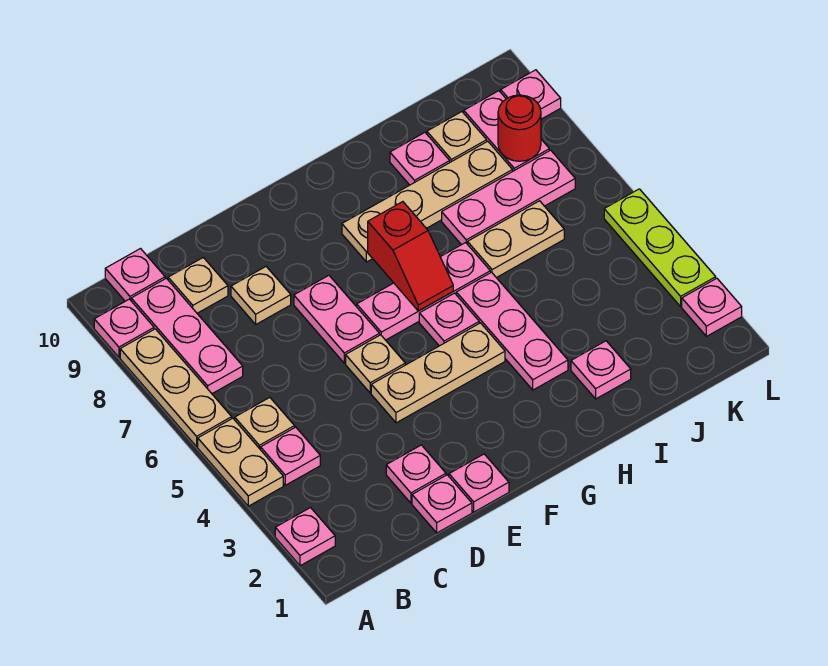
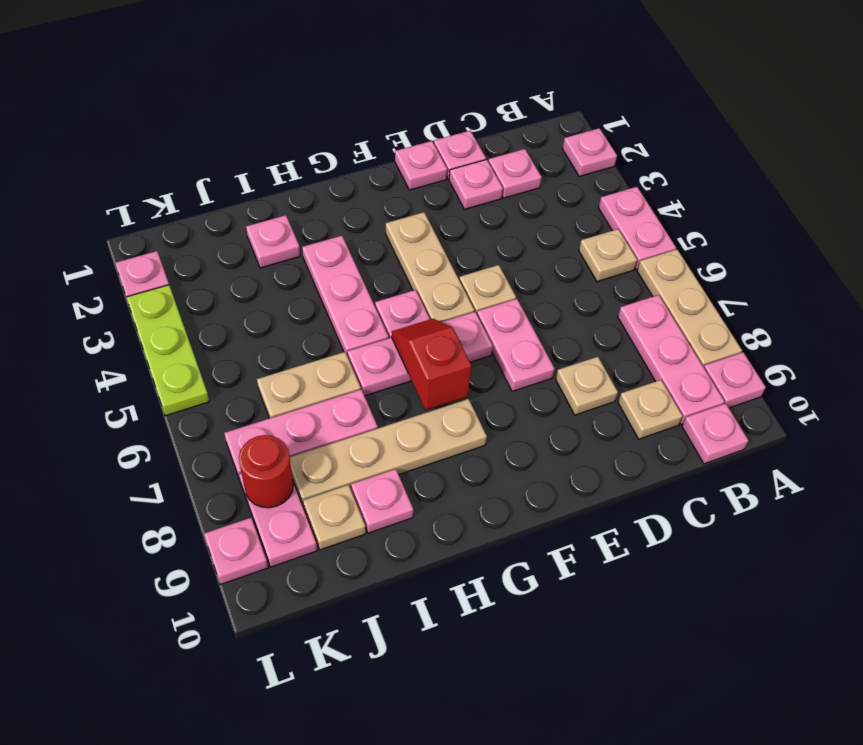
tan plate A4:A5 level 1 -> pink plate A4:A5 level 1
pink plate B4 level 1 -> pink plate C2 level 1
tan plate E4:G4 level 1 -> tan plate F3:F5 level 1

